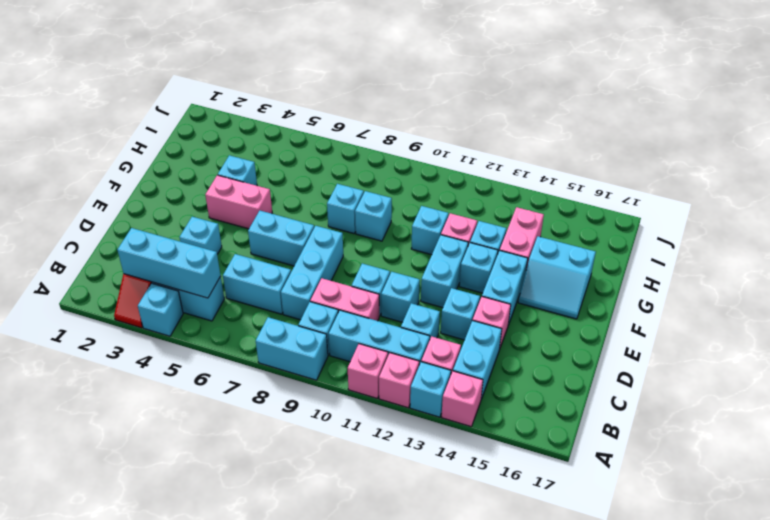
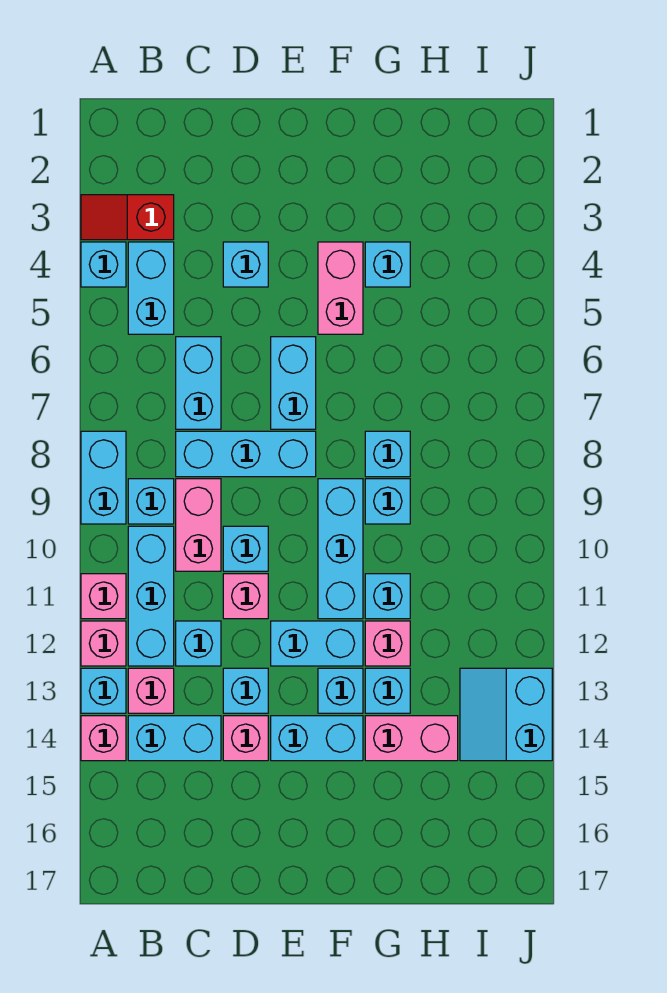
cyan brick B3:B5 level 2 -> cyan brick F9:F11 level 1
cyan brick D11 level 1 -> pink brick D11 level 1
cyan slope F15:G16 level 1 top G -> cyan slope I13:J14 level 1 top J

